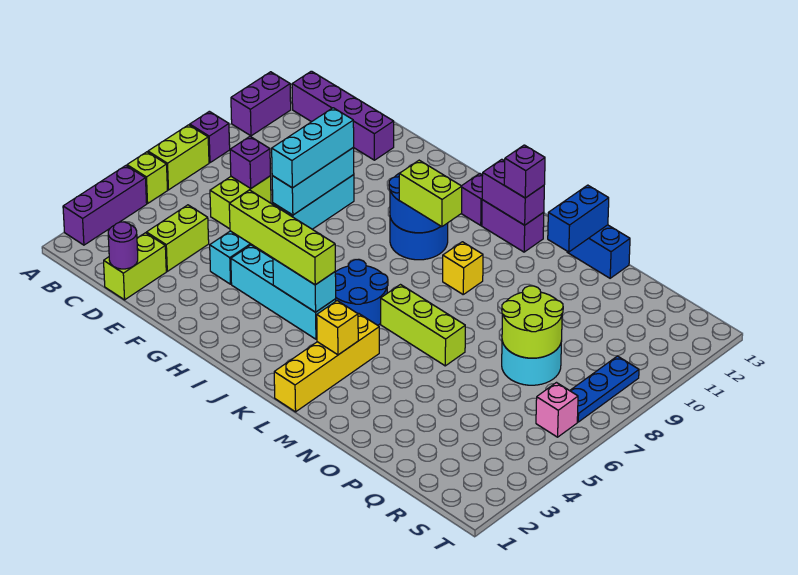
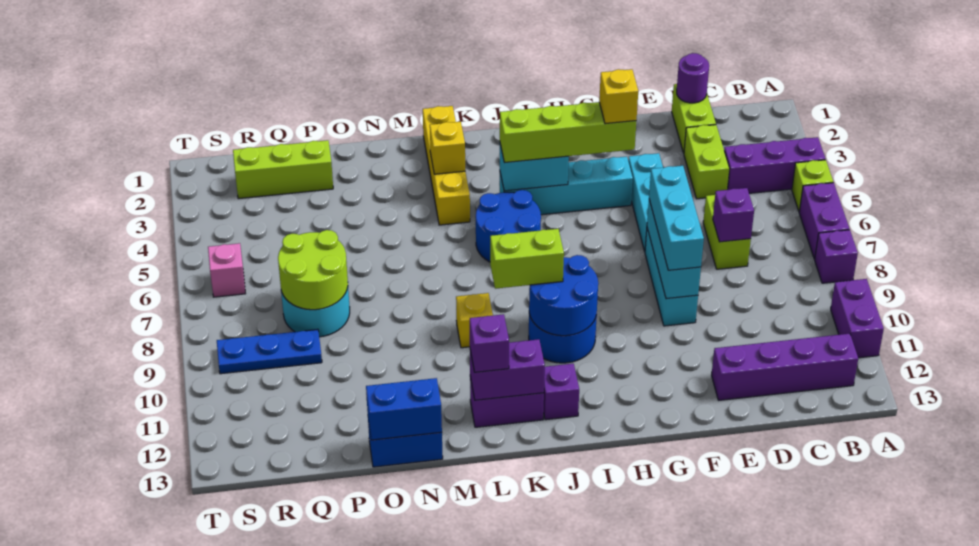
purple brick A2:A4 level 1 -> purple brick A4:C4 level 1
lime brick A6:A7 level 1 -> purple brick A6:A7 level 1
none -> yellow brick G4 level 4
lime brick L6:N6 level 1 -> lime brick P2:R2 level 1
blue brick N12:N13 level 2 -> blue brick N13:O13 level 2
blue plate S7:S9 level 1 -> blue plate Q9:S9 level 1

